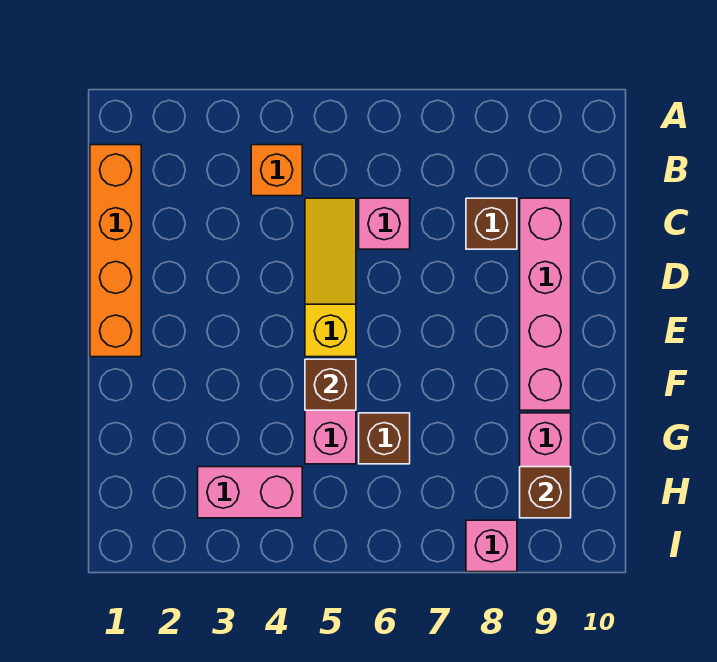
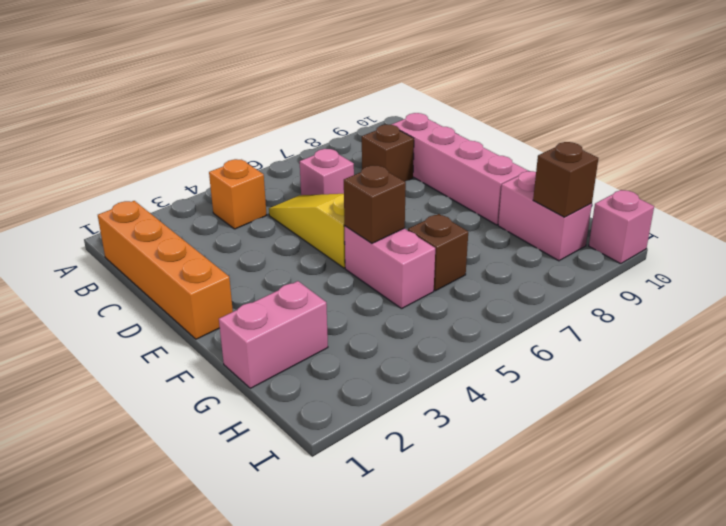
pink brick H3:H4 level 1 -> pink brick G1:G2 level 1
pink brick I8 level 1 -> pink brick I10 level 1

